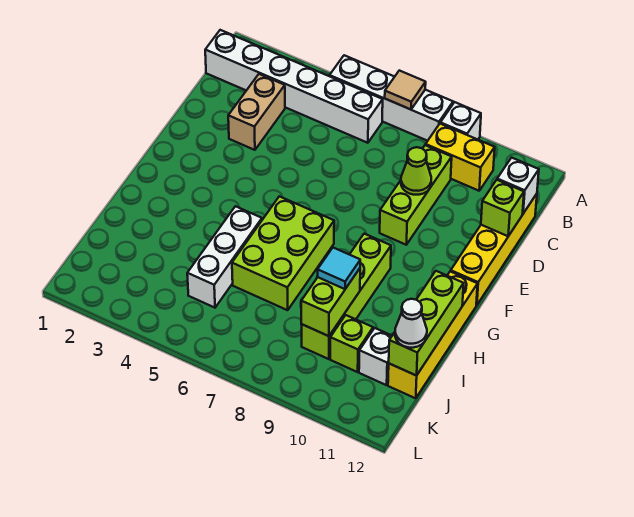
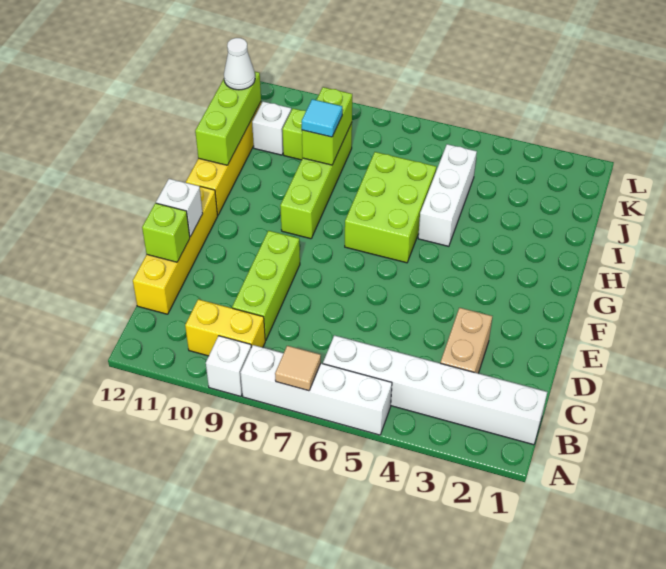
white brick C12 level 2 -> white brick E12 level 2
lime cone D9 level 2 -> none

